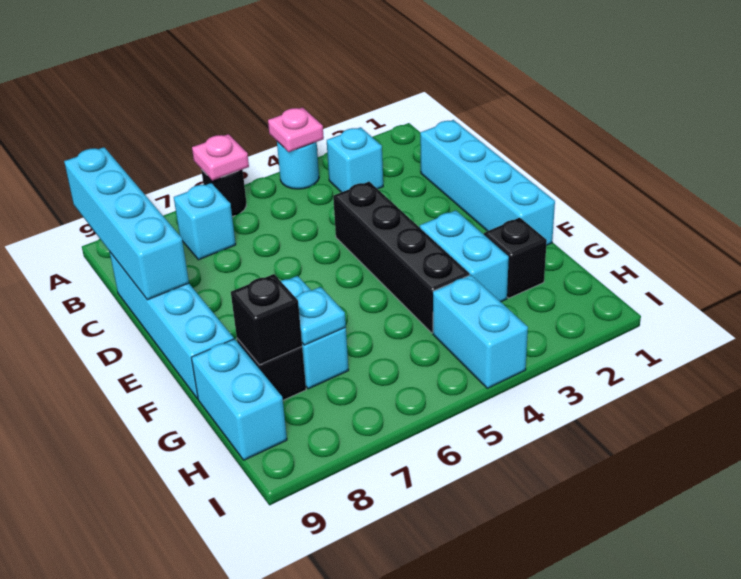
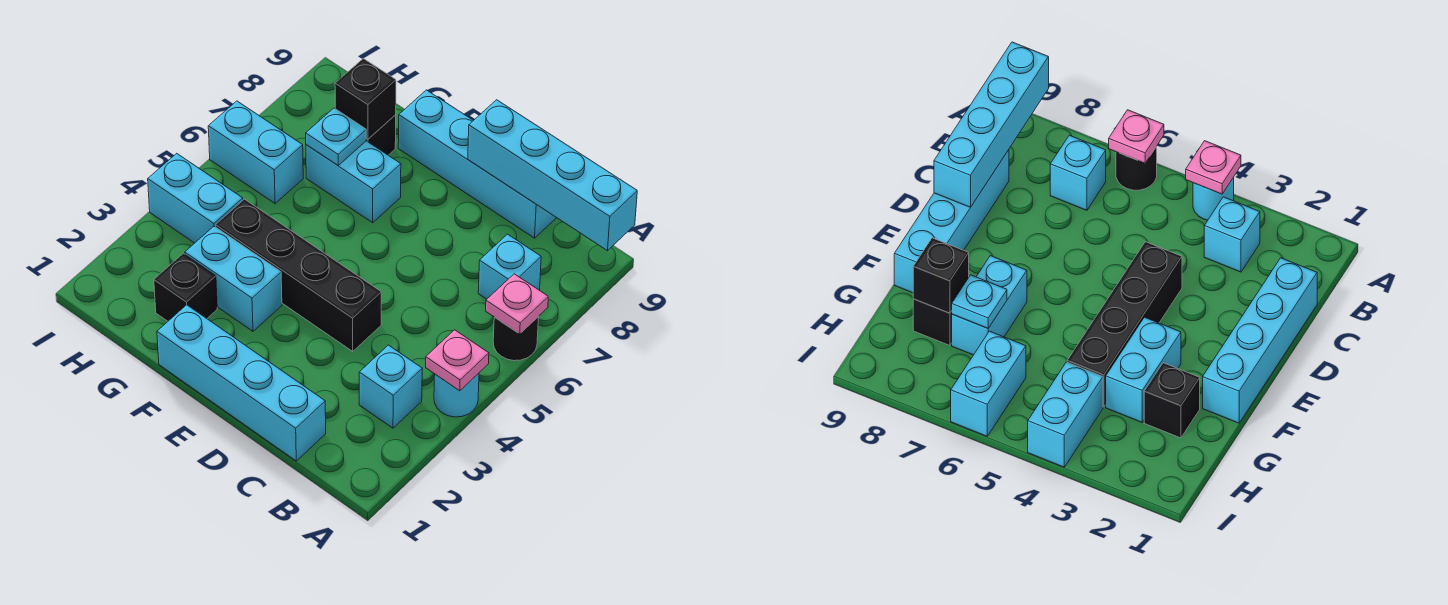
cyan brick G9:H9 level 1 -> cyan brick H6:I6 level 1

